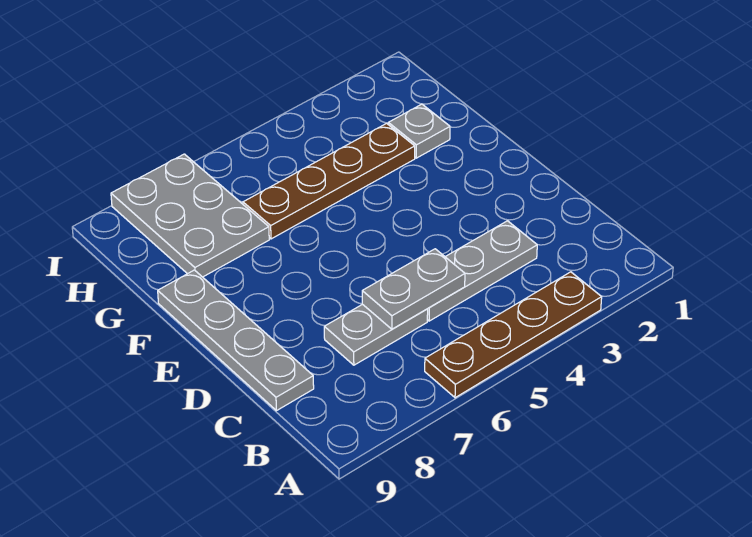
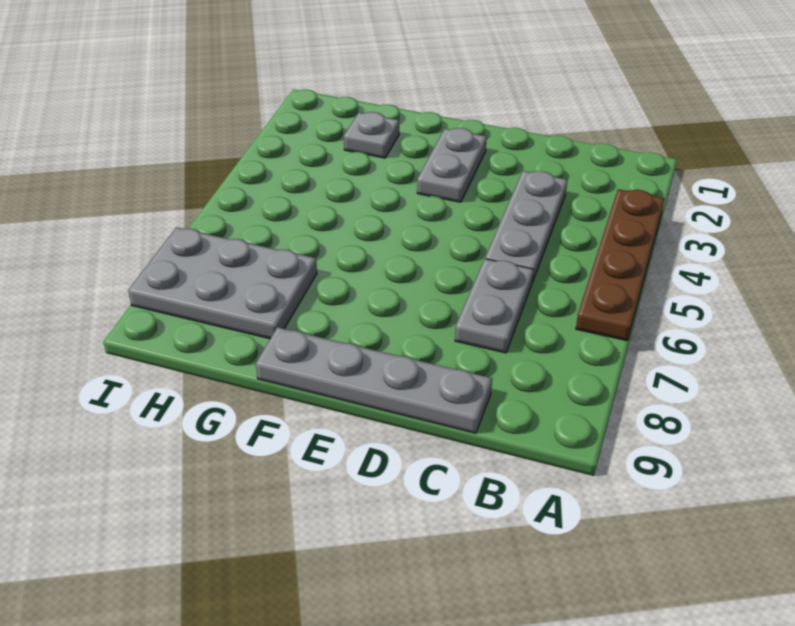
grey plate C5:C6 level 2 -> grey plate E2:E3 level 1
brown plate G3:G6 level 1 -> none

